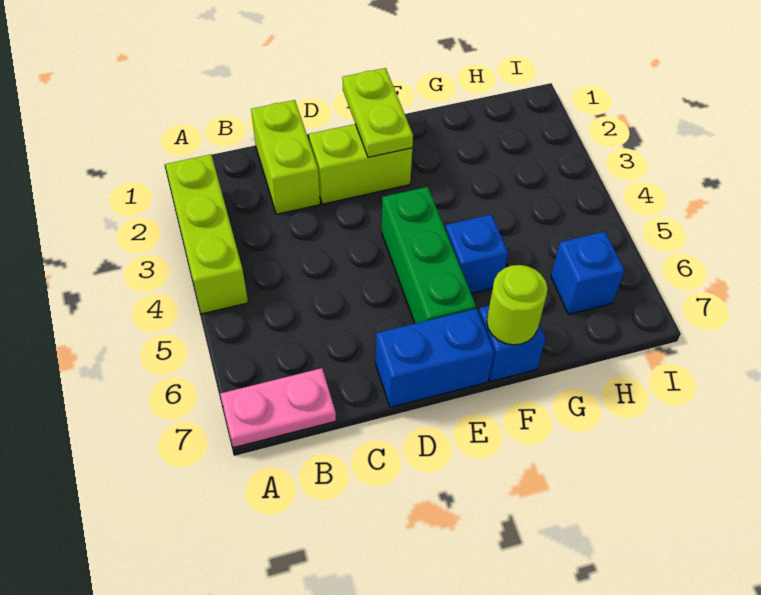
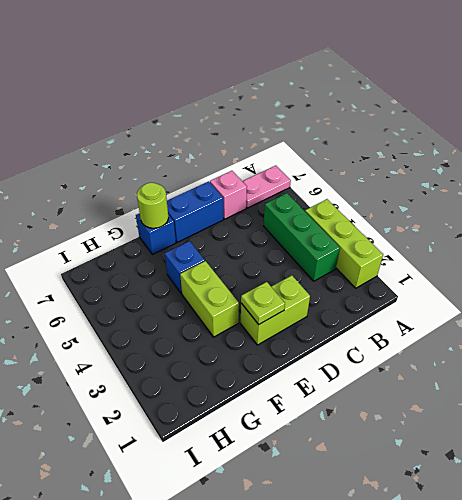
lime brick C1:C2 level 1 -> lime brick F3:F4 level 1
none -> pink brick C7 level 1
lime plate E1:E2 level 2 -> lime plate E2 level 2
green brick E4:E6 level 1 -> green brick B3:B5 level 1
blue brick H6 level 1 -> none

